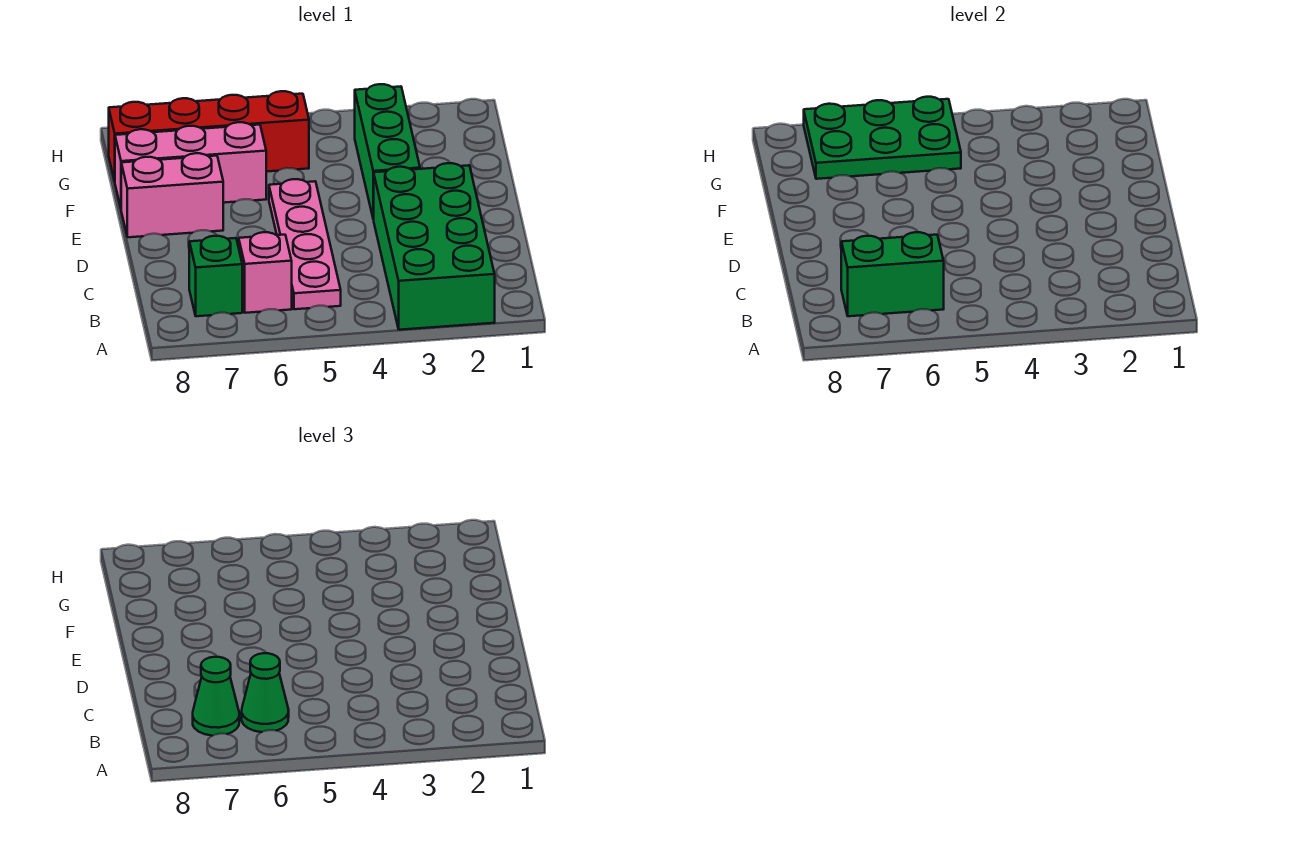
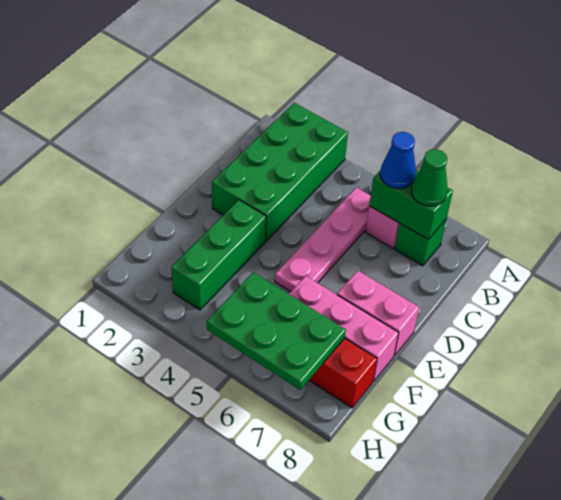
green cone B6 level 3 -> blue cone B6 level 3

